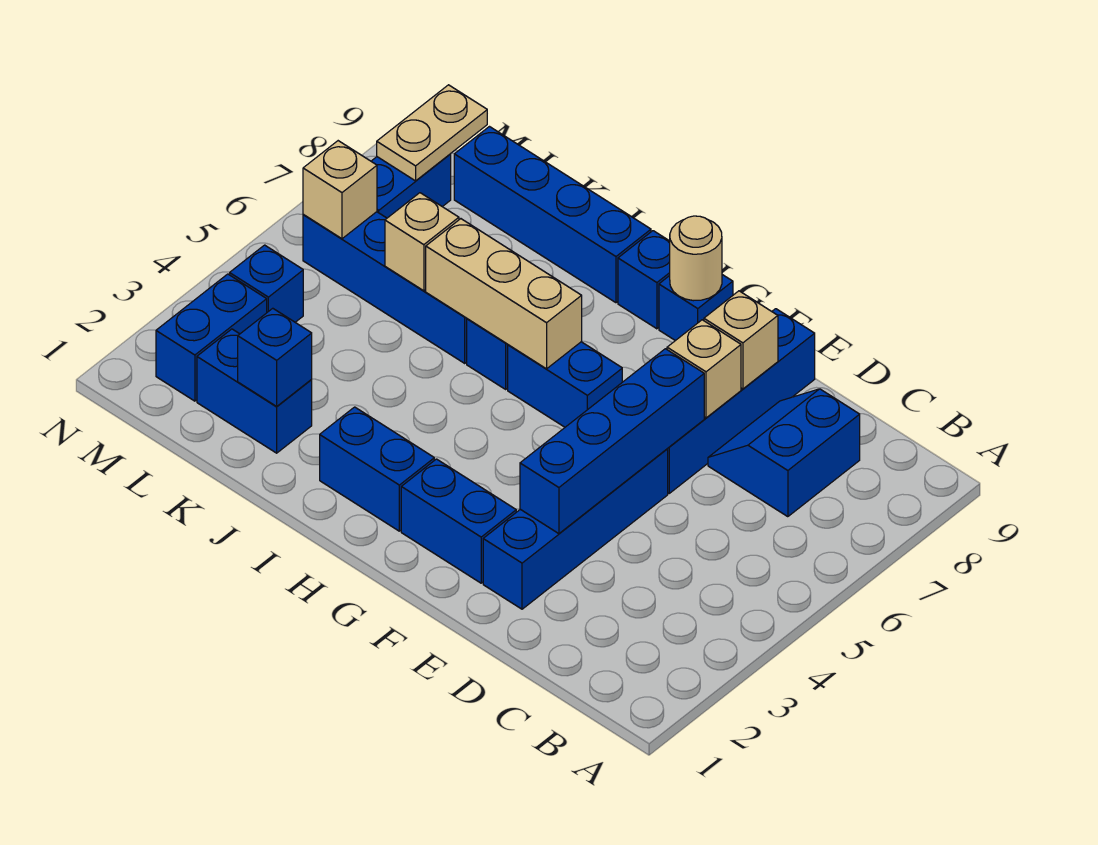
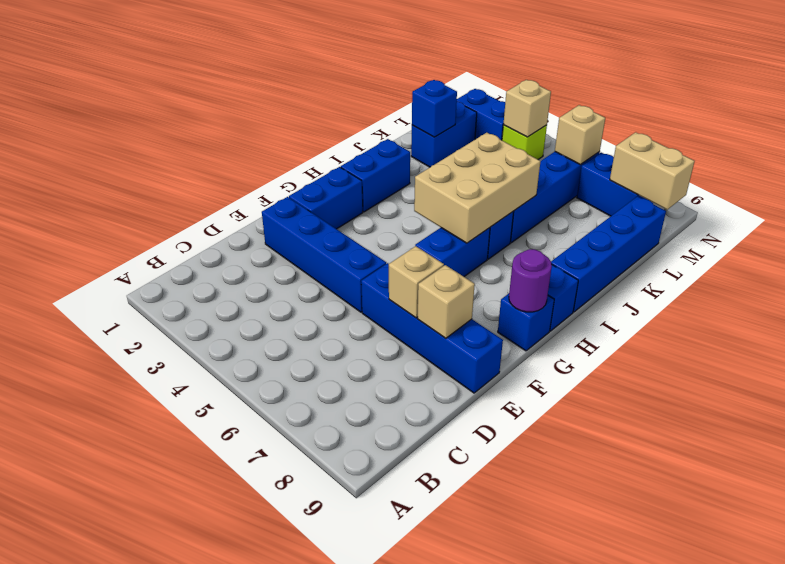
blue slope C7:D8 level 1 top C -> none
blue brick E3:E6 level 2 -> none
tan round brick G9 level 2 -> purple round brick G9 level 2
tan brick H6:J6 level 2 -> tan brick H5:J6 level 2
tan brick K6 level 2 -> tan brick M4 level 2
blue brick M4 level 1 -> lime brick M4 level 1
tan plate M8:M9 level 2 -> tan brick M8:M9 level 2

